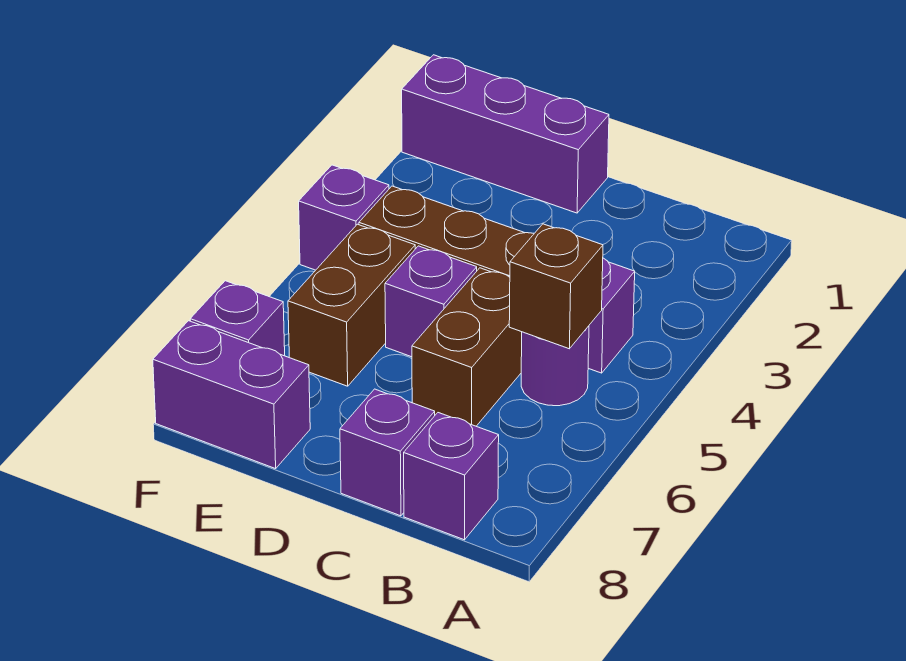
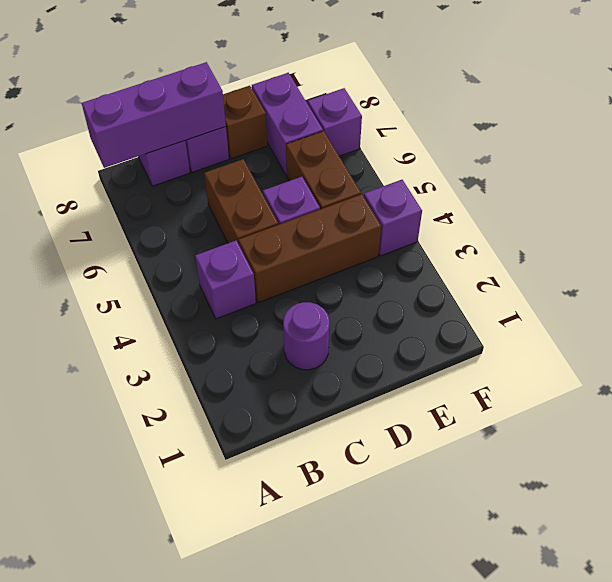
purple round brick B5 level 1 -> purple round brick C2 level 1
brown brick B5 level 2 -> brown brick D8 level 1
purple brick D1:F1 level 1 -> purple brick A8:C8 level 2
purple brick E8:F8 level 1 -> purple brick E7:E8 level 1

